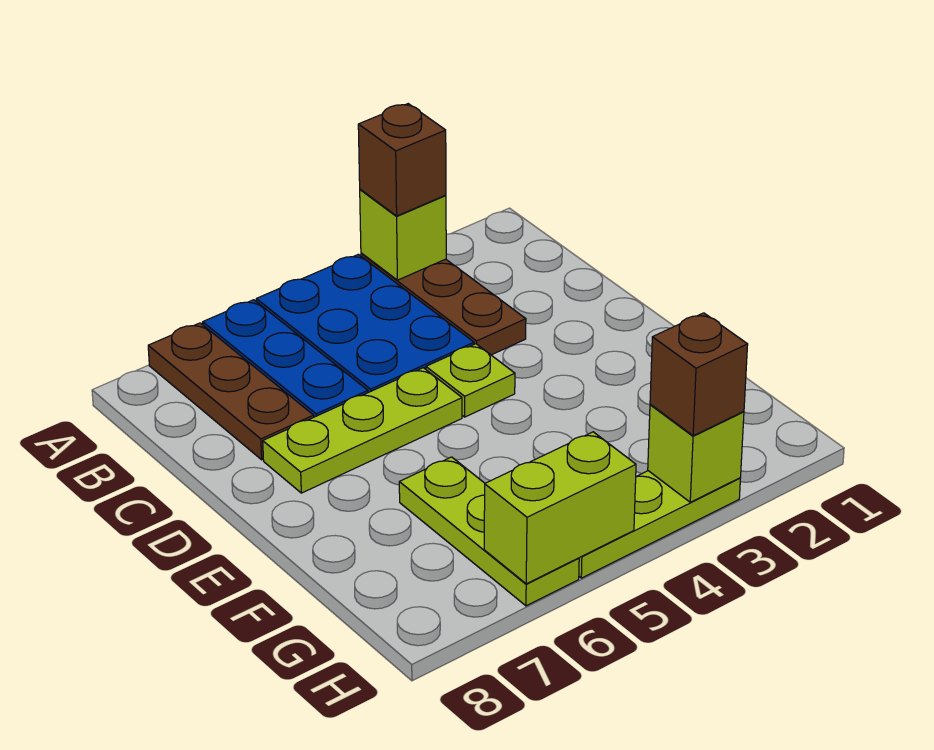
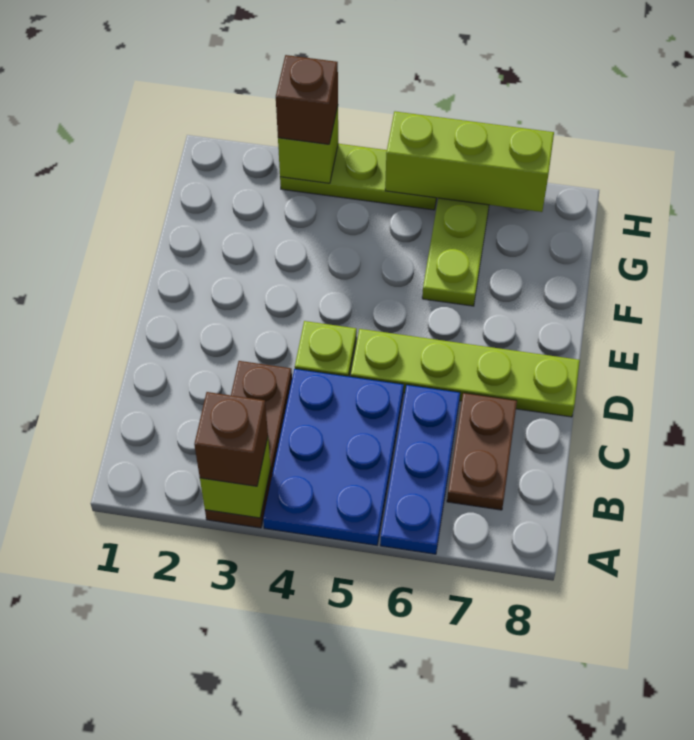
brown plate A7:C7 level 1 -> brown plate B7:C7 level 1
lime plate D5:D7 level 1 -> lime plate D5:D8 level 1
lime brick H5:H6 level 2 -> lime brick H5:H7 level 2

